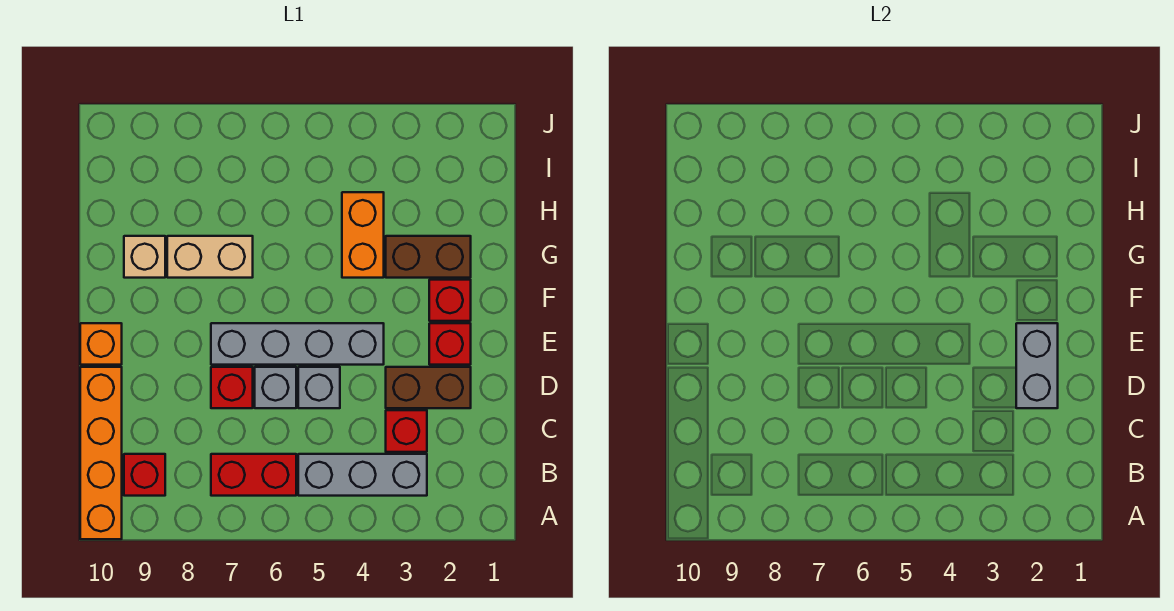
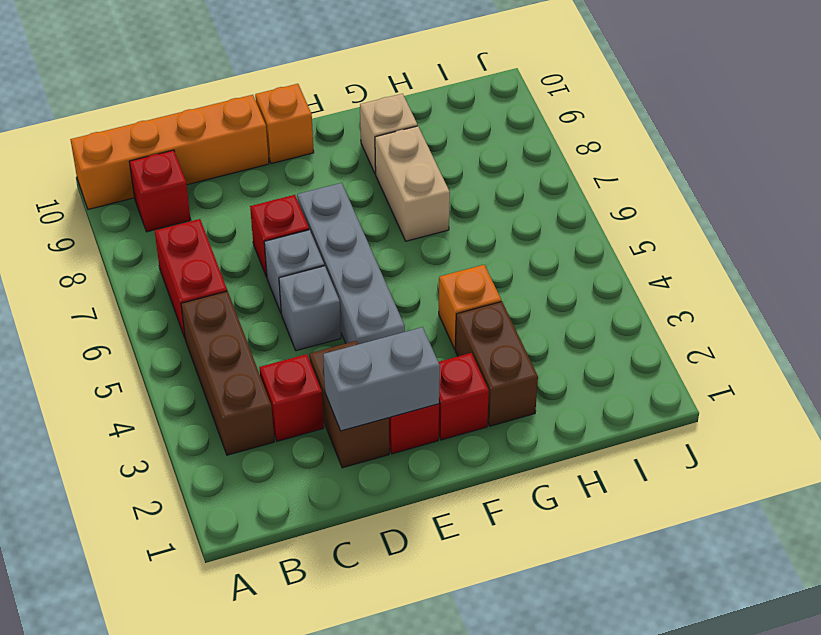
grey brick B3:B5 level 1 -> brown brick B3:B5 level 1
orange brick G4:H4 level 1 -> orange brick G4 level 1

